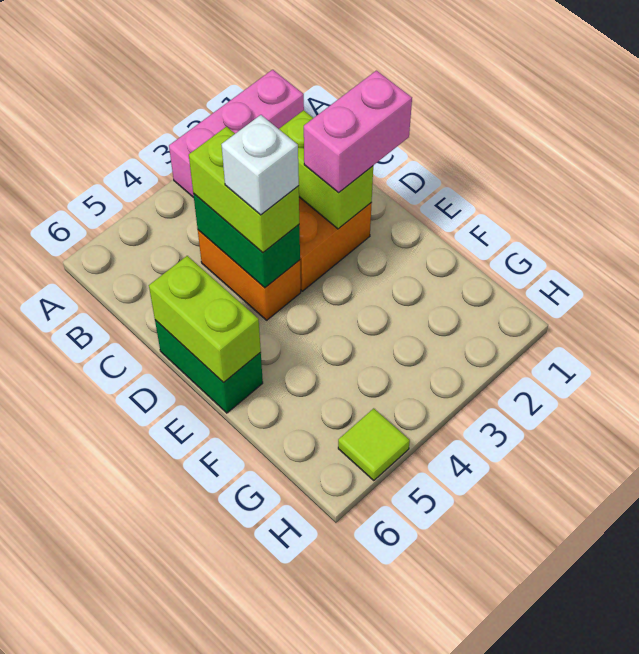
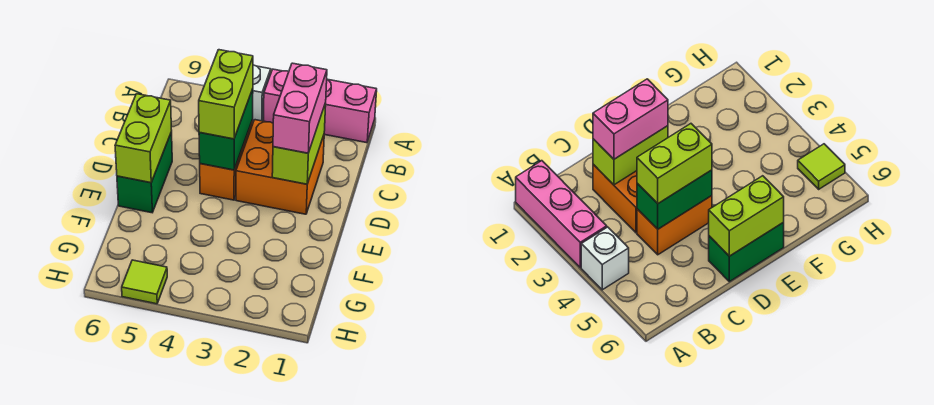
pink brick D1:D2 level 3 -> pink brick C2:D2 level 3
white brick D4 level 4 -> white brick A4 level 1

